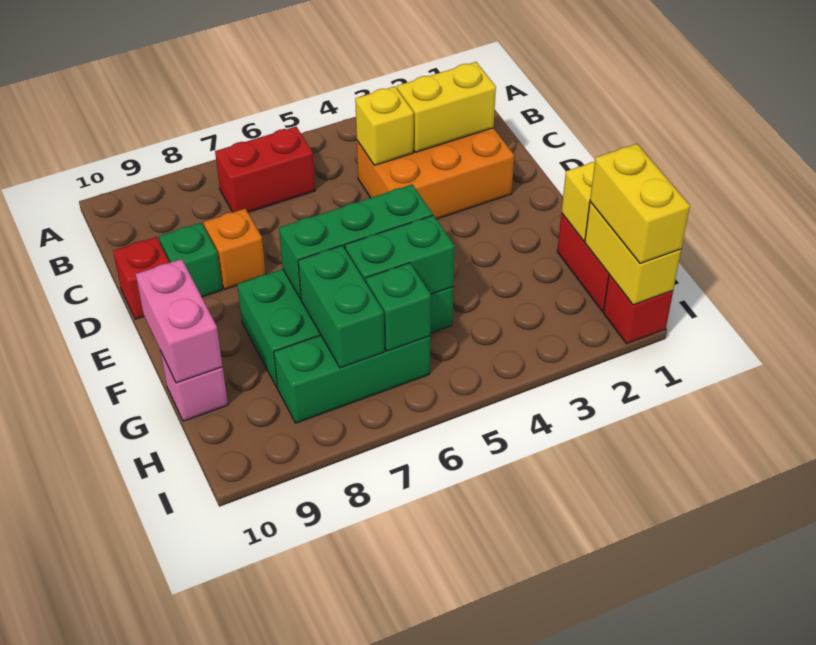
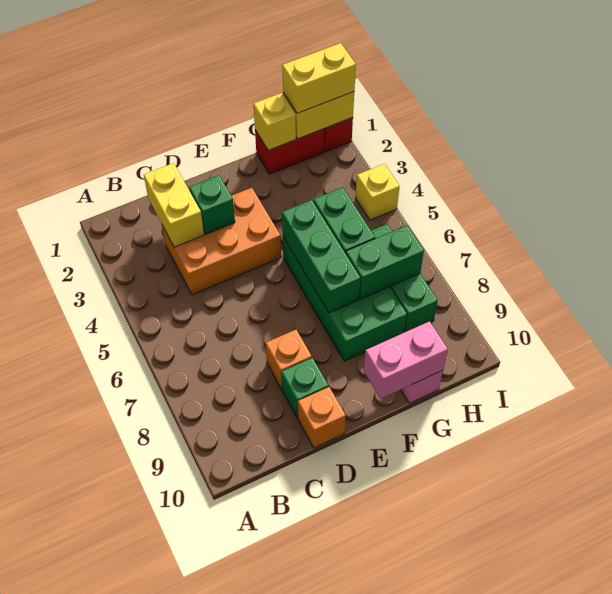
red brick B6:B7 level 1 -> none
orange brick C2:D4 level 1 -> orange brick C3:E4 level 1
yellow brick C4 level 2 -> yellow brick I4 level 1
red brick D10 level 1 -> orange brick D10 level 1
green brick H6 level 2 -> green brick D3 level 2

